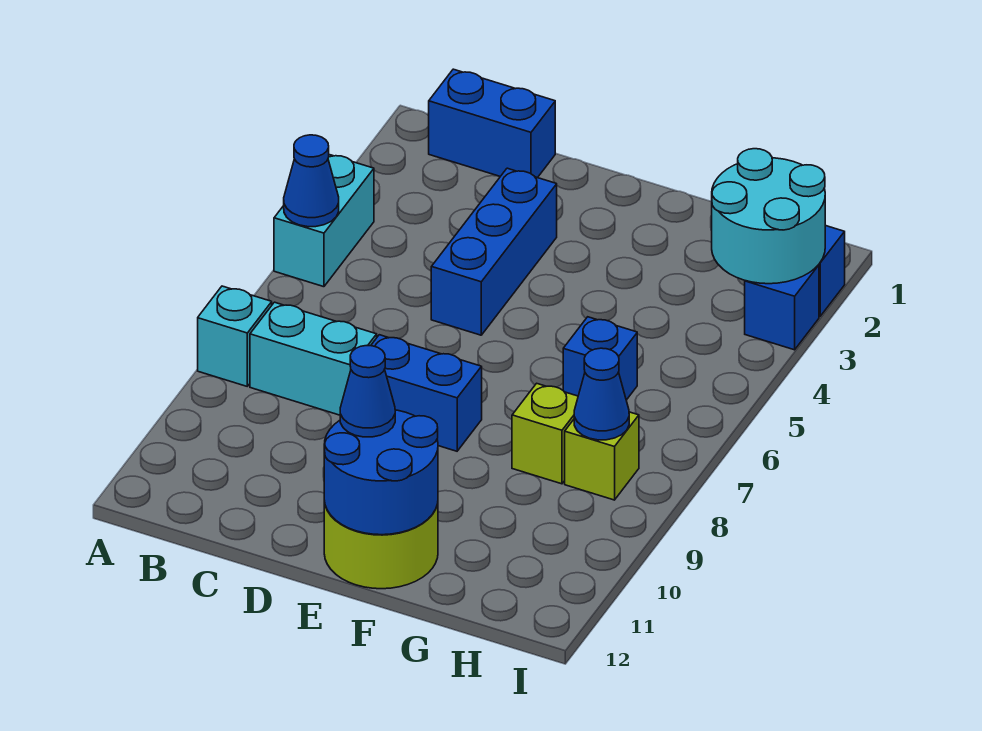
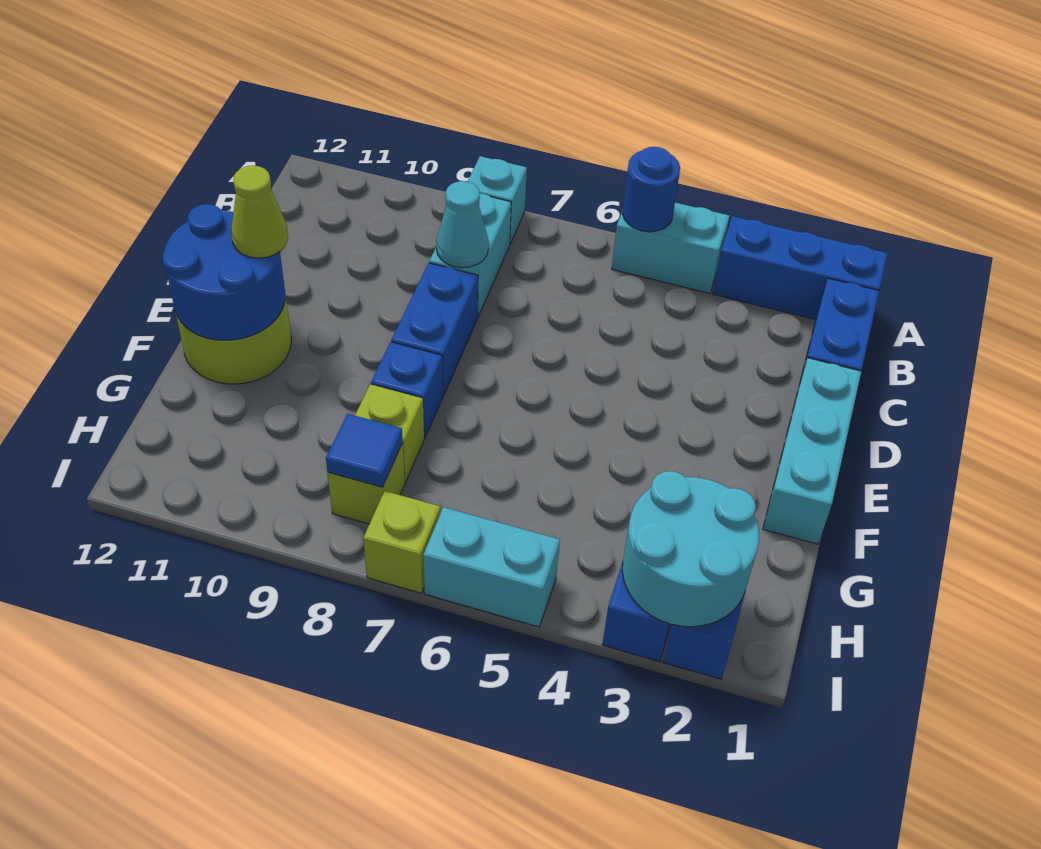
blue cone A5 level 2 -> blue round brick A5 level 2
none -> cyan cone C8 level 2
none -> cyan brick D1:F1 level 1
blue brick D3:D5 level 1 -> blue brick A1:A3 level 1
blue cone E11 level 3 -> lime cone E11 level 3
blue brick G6 level 1 -> blue brick F8 level 1
blue cone H8 level 2 -> blue tile H8 level 2
none -> cyan brick I5:I6 level 1
none -> lime brick I7 level 1

